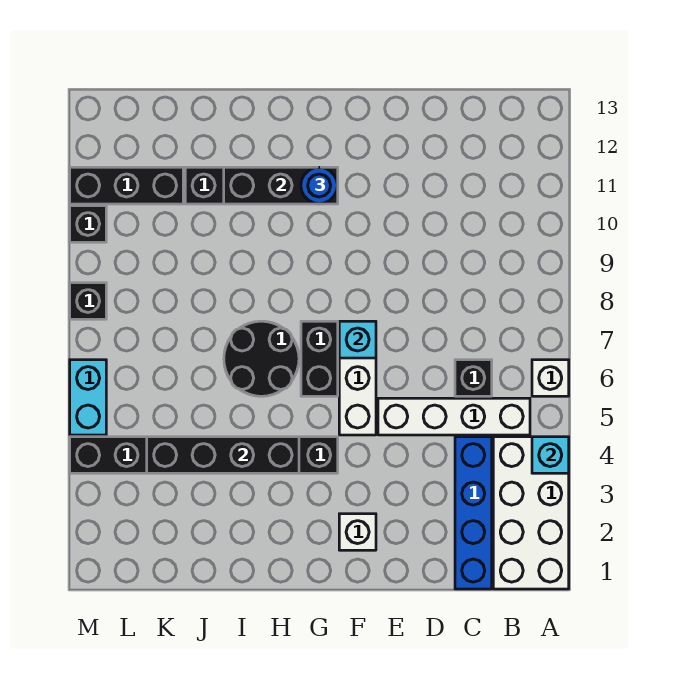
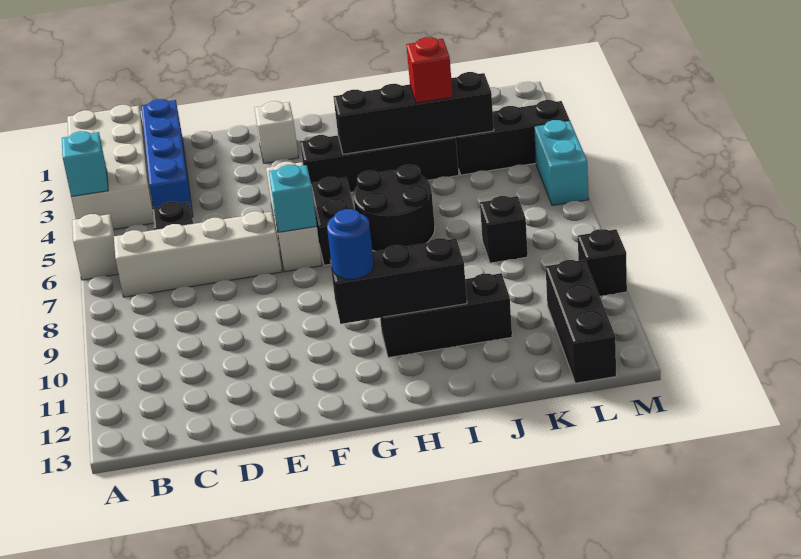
white brick B5:E5 level 1 -> white brick B7:E7 level 1
none -> red brick J4 level 3
black brick K11:M11 level 1 -> black brick L11:L13 level 1
black brick M8 level 1 -> black brick K8 level 1

